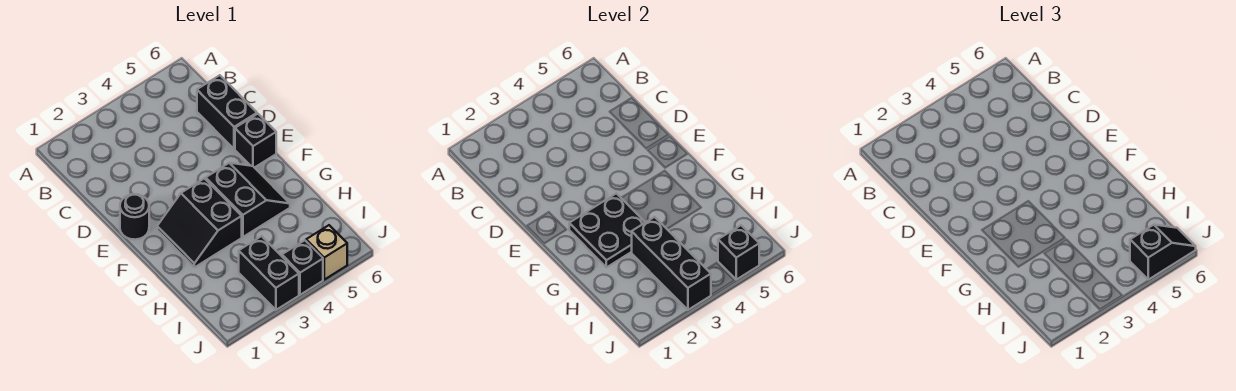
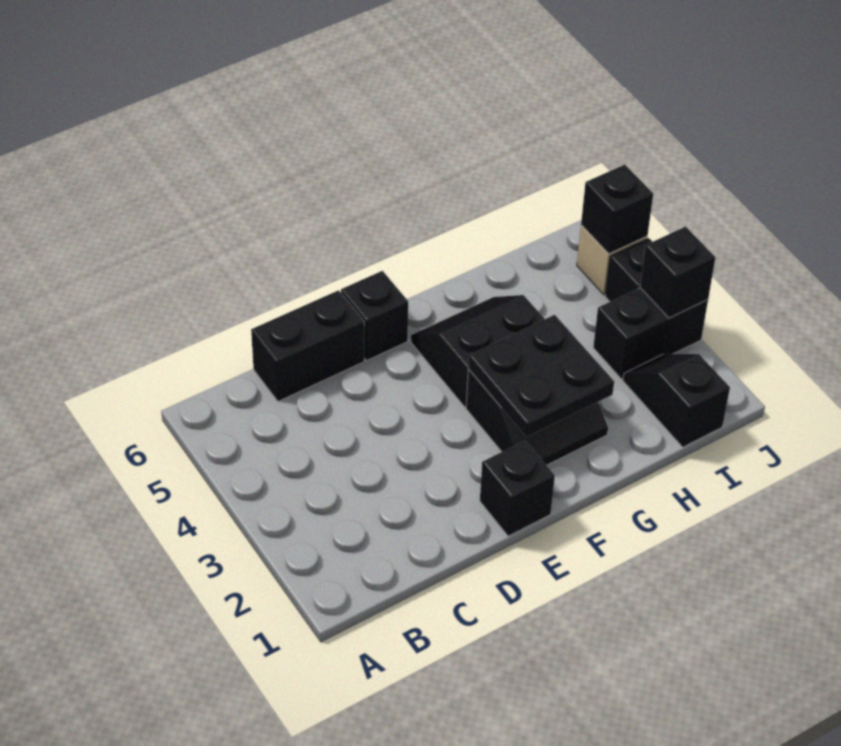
black round brick E1 level 1 -> black brick E1 level 1
black brick H3:J3 level 2 -> black brick J3 level 2
black slope J5:J6 level 3 top 5 -> black slope I1:I2 level 1 top 1

